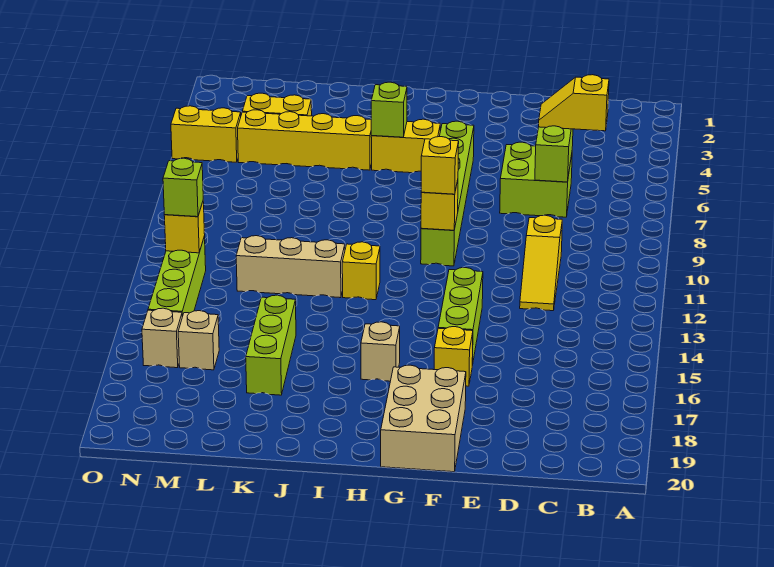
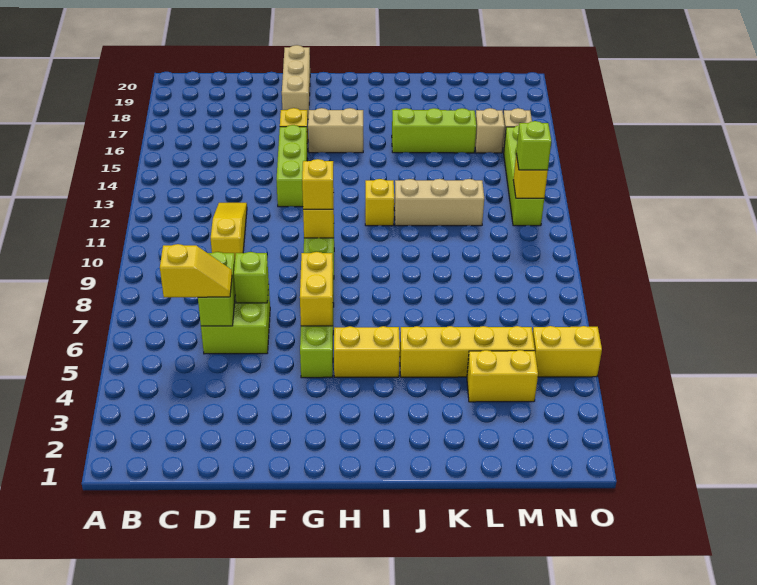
tan brick F18:G20 level 1 -> tan brick F18:F20 level 1
none -> yellow brick G6:G7 level 2
tan brick H16 level 1 -> tan brick G16:H16 level 1
lime brick I5 level 2 -> lime brick E7 level 2
lime brick K15:K17 level 1 -> lime brick J16:L16 level 1

